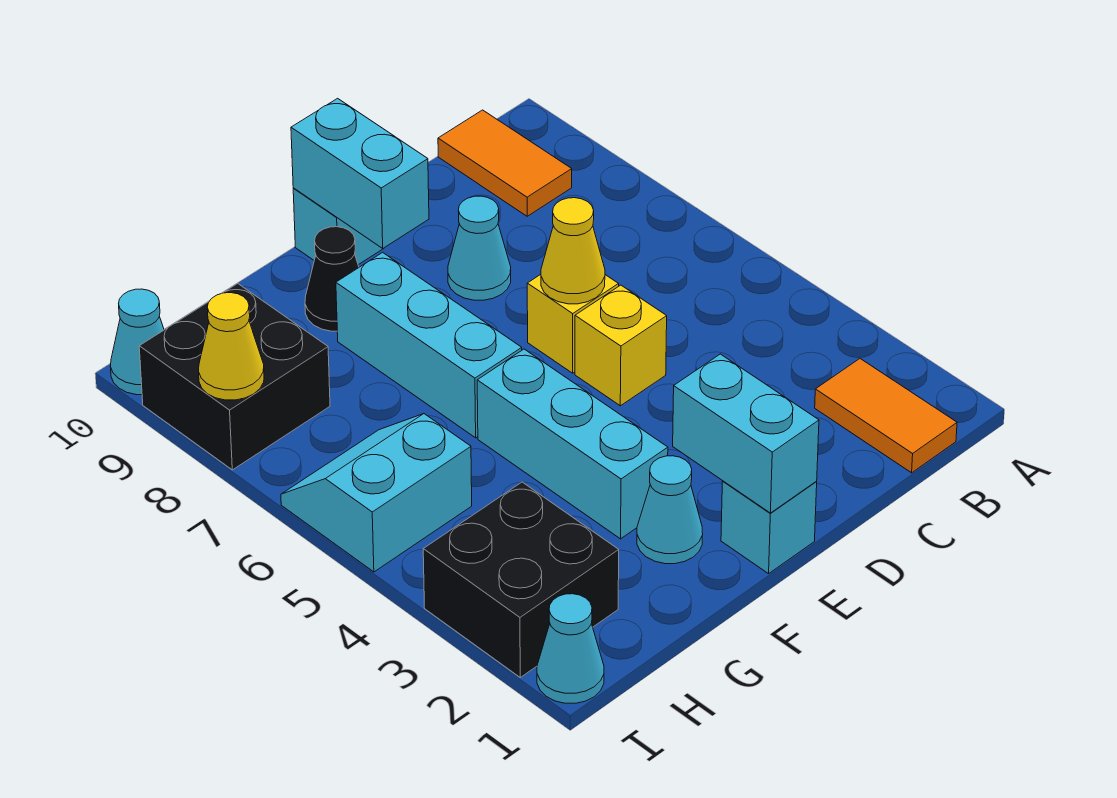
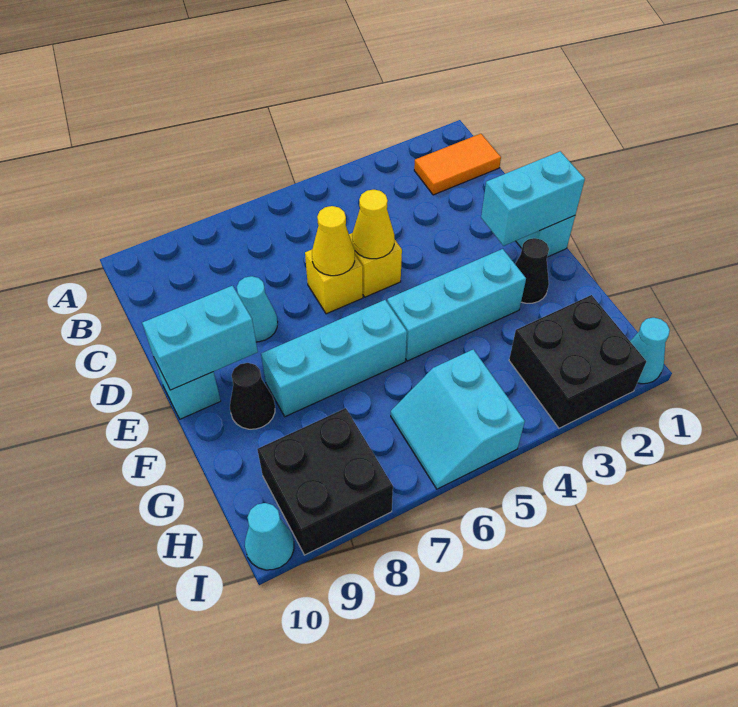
orange tile B9:B10 level 1 -> none
cyan cone F2 level 1 -> black cone F2 level 1
yellow cone I8 level 2 -> yellow cone D5 level 2

